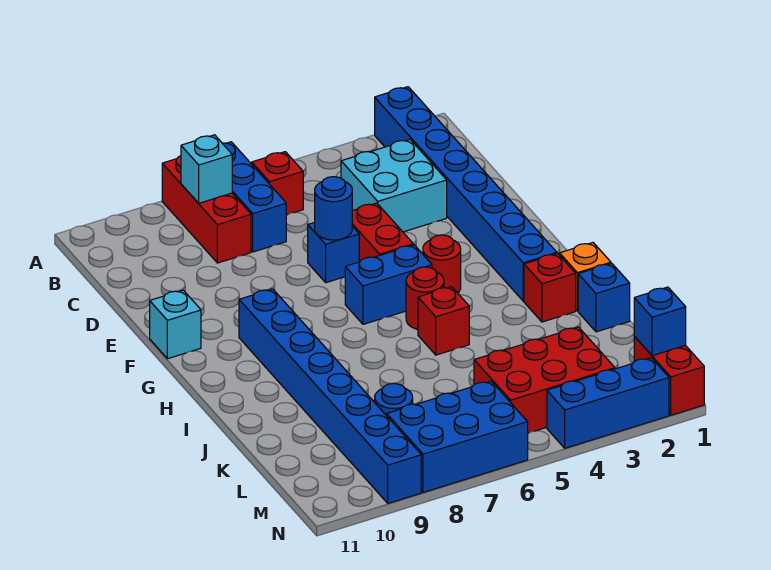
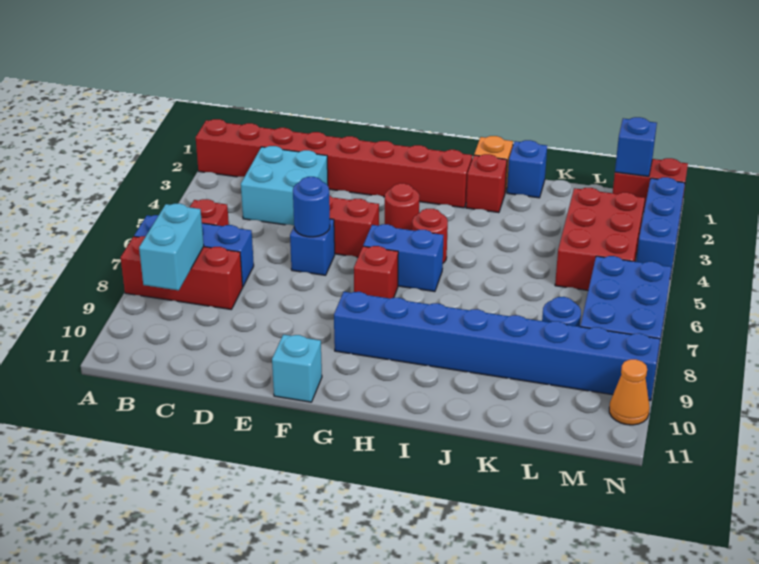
blue brick A2:H2 level 1 -> red brick A2:H2 level 1
cyan brick B8 level 2 -> cyan brick B8:B9 level 2
blue brick G5:G6 level 1 -> blue brick G6:H6 level 1
red brick I5 level 1 -> red brick G7 level 1
none -> orange cone N10 level 1

